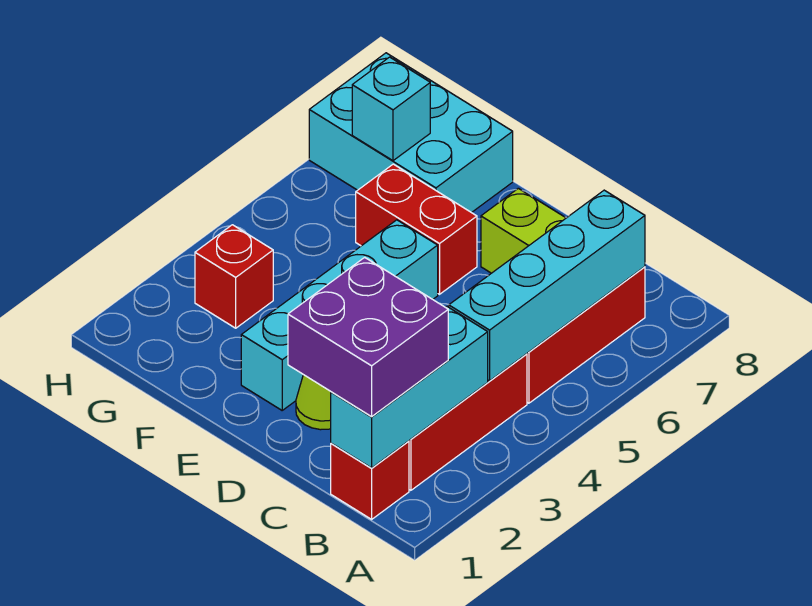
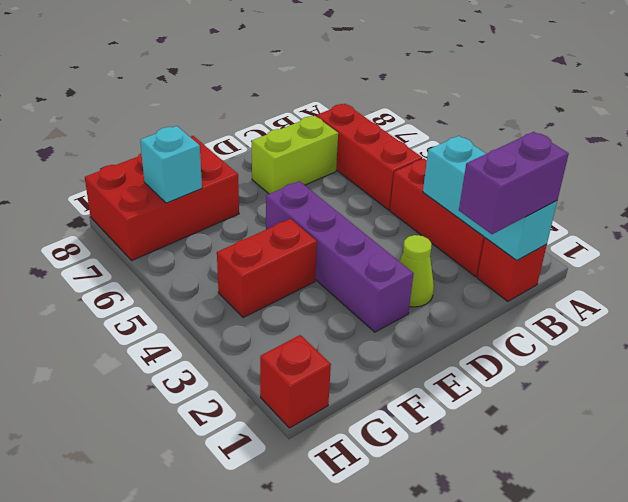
purple brick B1:C2 level 3 -> purple brick B1:C1 level 3
cyan brick B4:B7 level 2 -> none
cyan brick E2:E5 level 1 -> purple brick E2:E5 level 1
red brick E6:F6 level 1 -> red brick F4:G4 level 1
cyan brick F7:H8 level 1 -> red brick F7:H8 level 1
red brick G3 level 1 -> red brick H1 level 1

